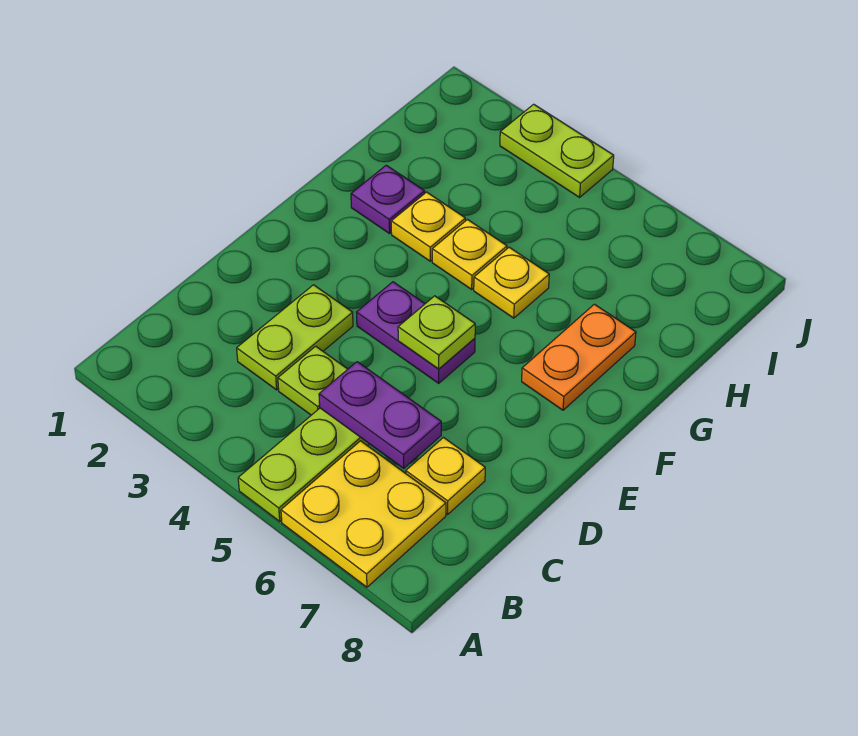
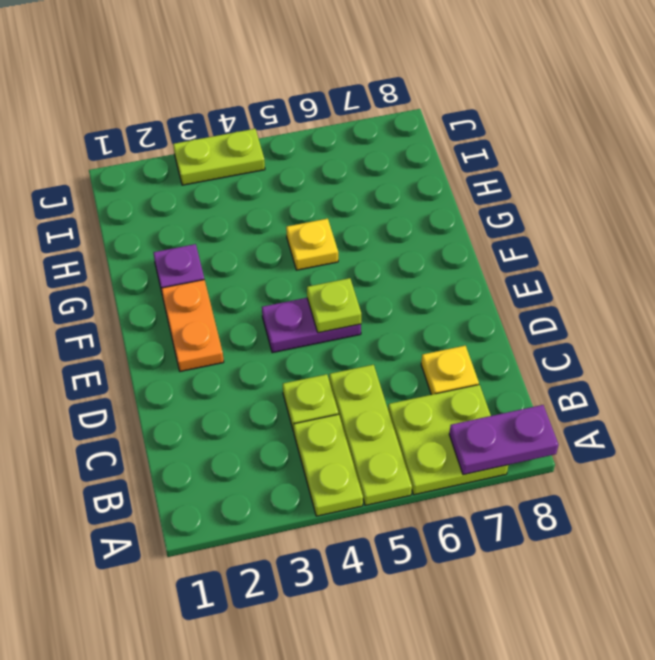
yellow plate A6:B7 level 1 -> lime plate A6:B7 level 1
lime plate C3:D3 level 1 -> lime plate A4:B4 level 1
purple plate C5:C6 level 2 -> purple plate A7:A8 level 2
orange plate F7:G7 level 1 -> orange plate E2:F2 level 1
yellow plate G3 level 1 -> none
yellow plate G4 level 1 -> none

